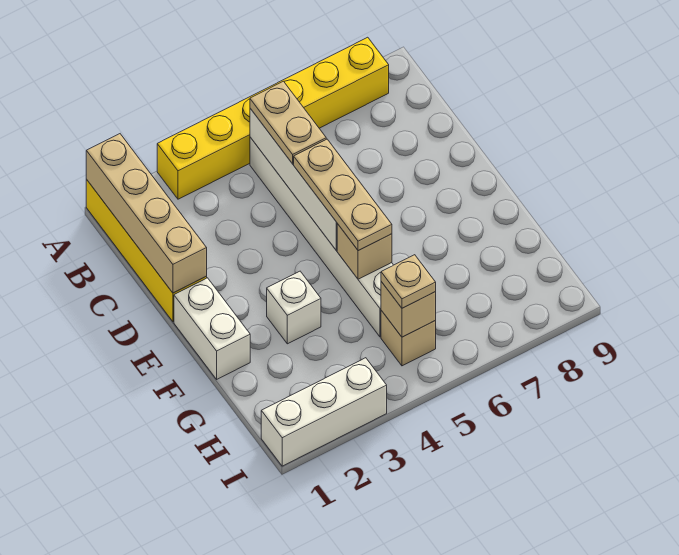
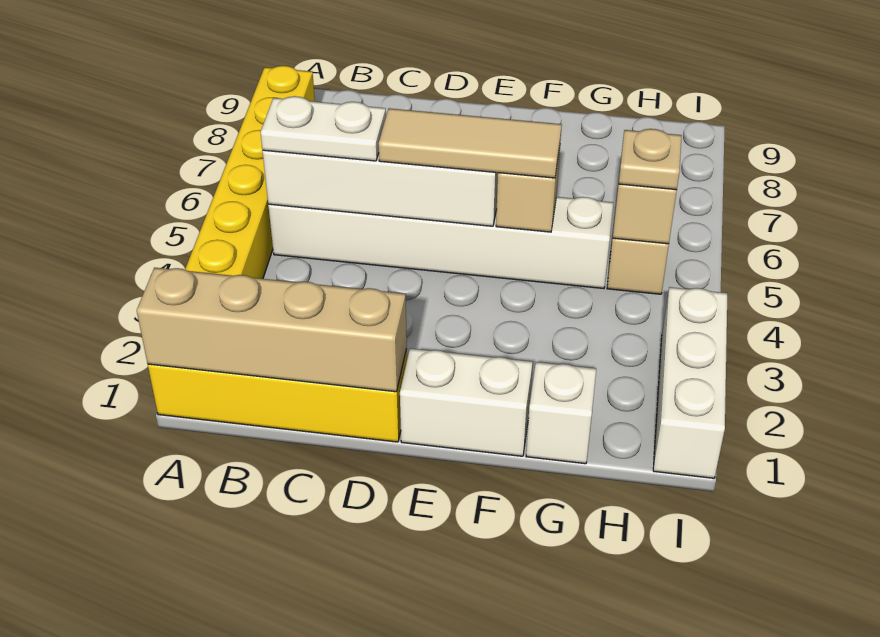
tan plate B5:C5 level 3 -> white plate B5:C5 level 3
tan plate D5:F5 level 3 -> tan tile D5:F5 level 3
white brick F3 level 1 -> white brick G1 level 1

